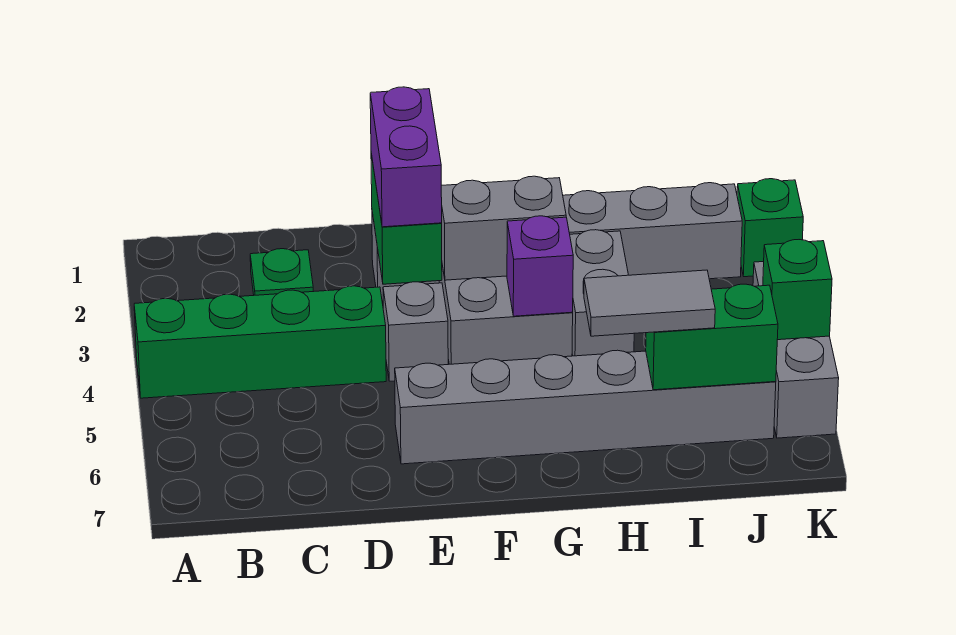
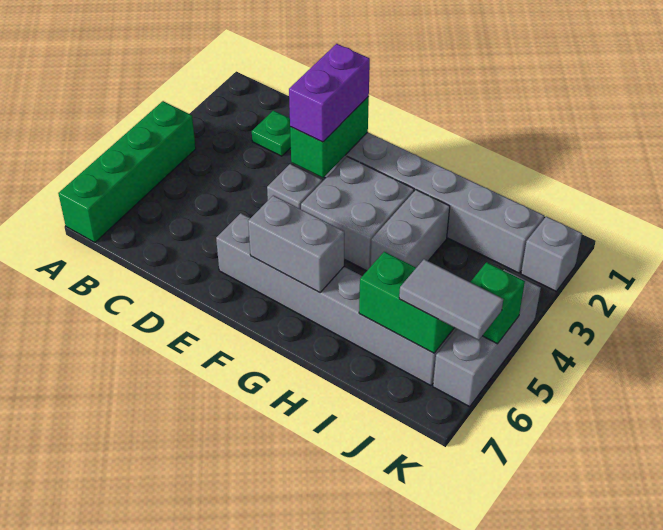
green brick A4:D4 level 1 -> green brick A4:A7 level 1
grey brick F3:G3 level 2 -> grey brick F6:G6 level 2
purple brick G4 level 2 -> none
grey tile H6:I6 level 3 -> grey tile J6:K6 level 3
green brick K2 level 1 -> grey brick K2 level 1

